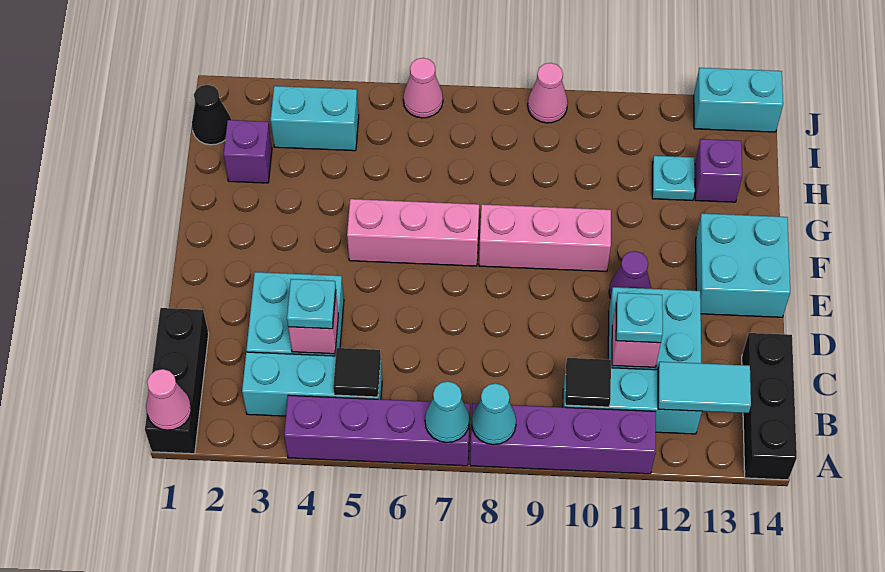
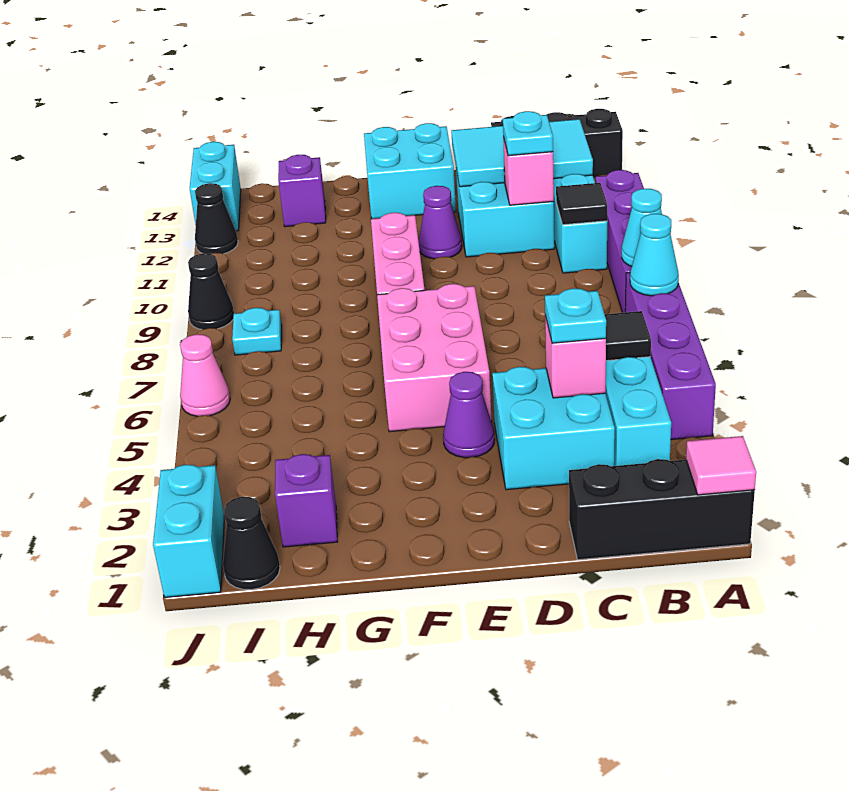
pink cone A1 level 2 -> pink tile A1 level 2
cyan tile B12:B13 level 2 -> cyan tile B12:D13 level 2
none -> purple cone E4 level 1
pink brick F5:F7 level 1 -> pink brick E5:F7 level 1
cyan plate H12 level 1 -> cyan plate I8 level 1
cyan brick I3:I4 level 1 -> cyan brick J1:J2 level 1
pink cone J9 level 1 -> black cone J9 level 1
none -> black cone J12 level 1

